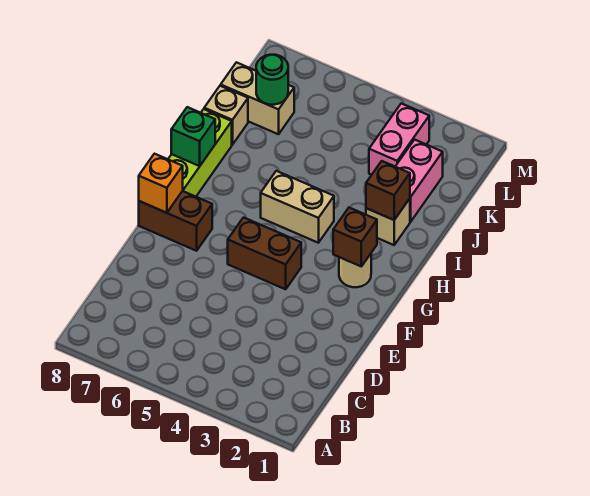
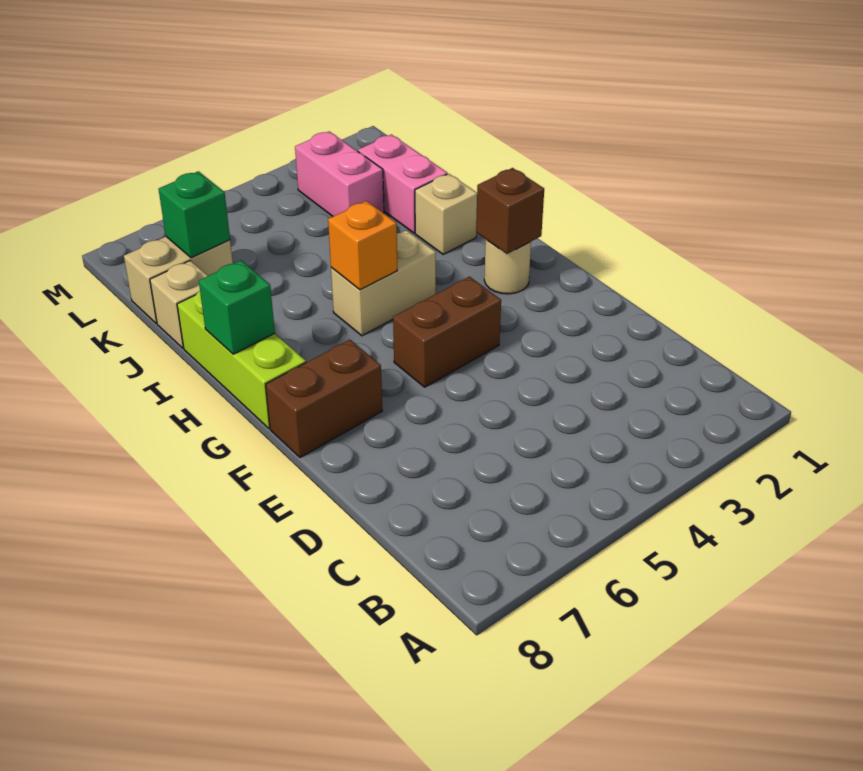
orange brick F8 level 2 -> orange brick H5 level 2
brown brick I2 level 2 -> none
green round brick K7 level 2 -> green brick K7 level 2

